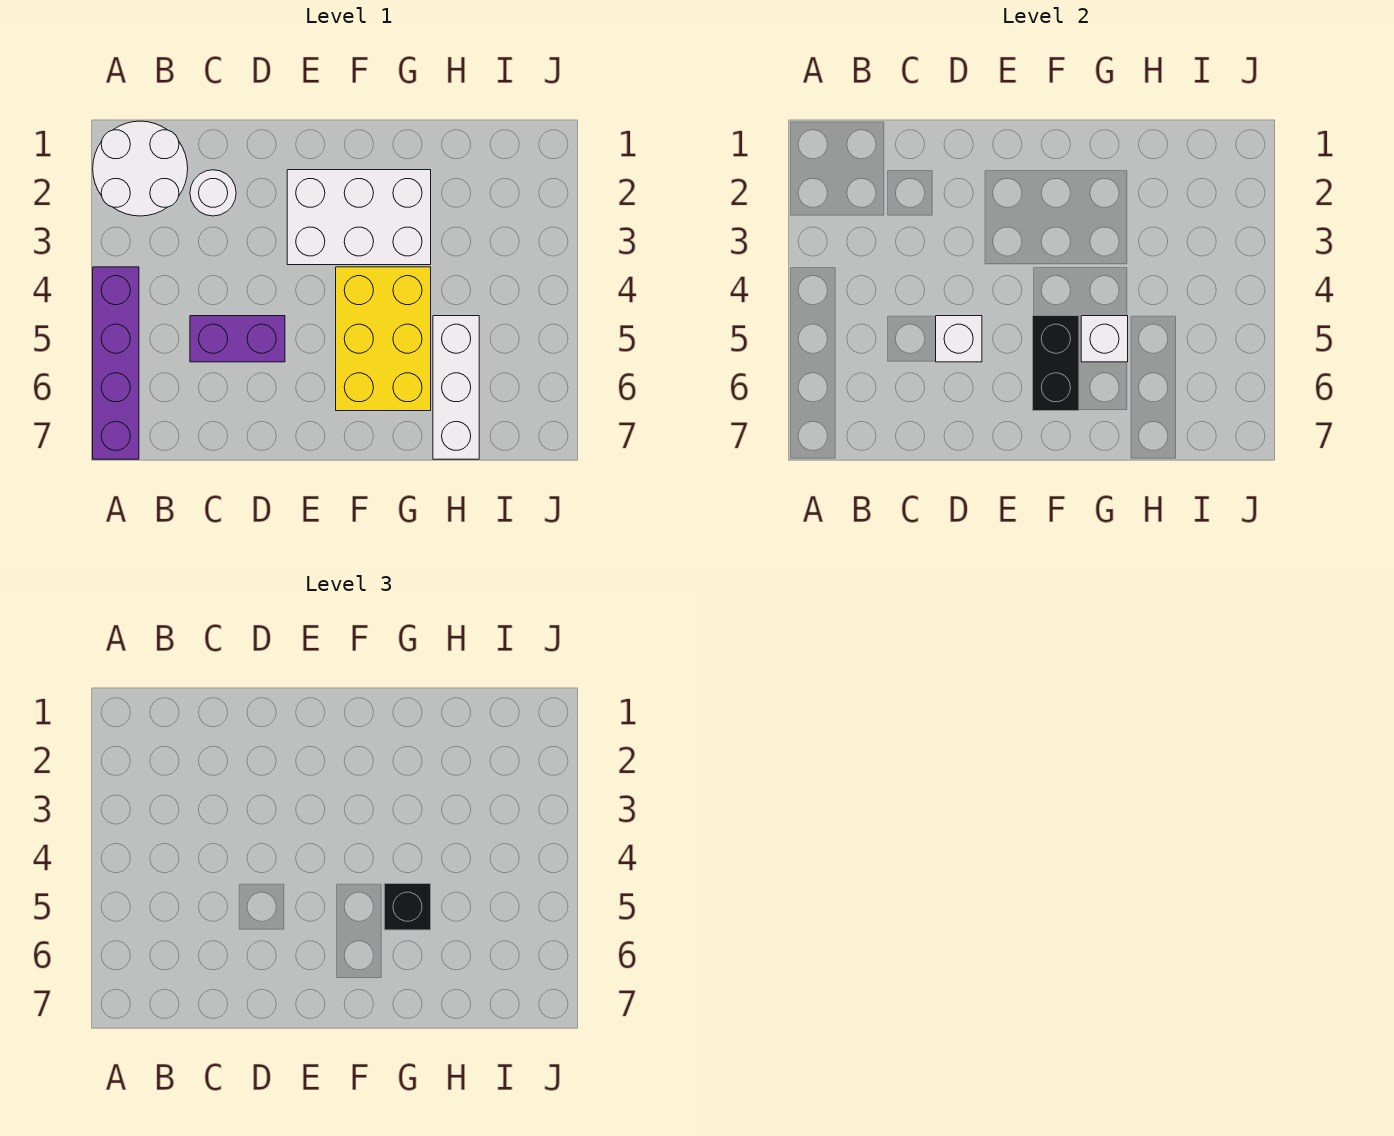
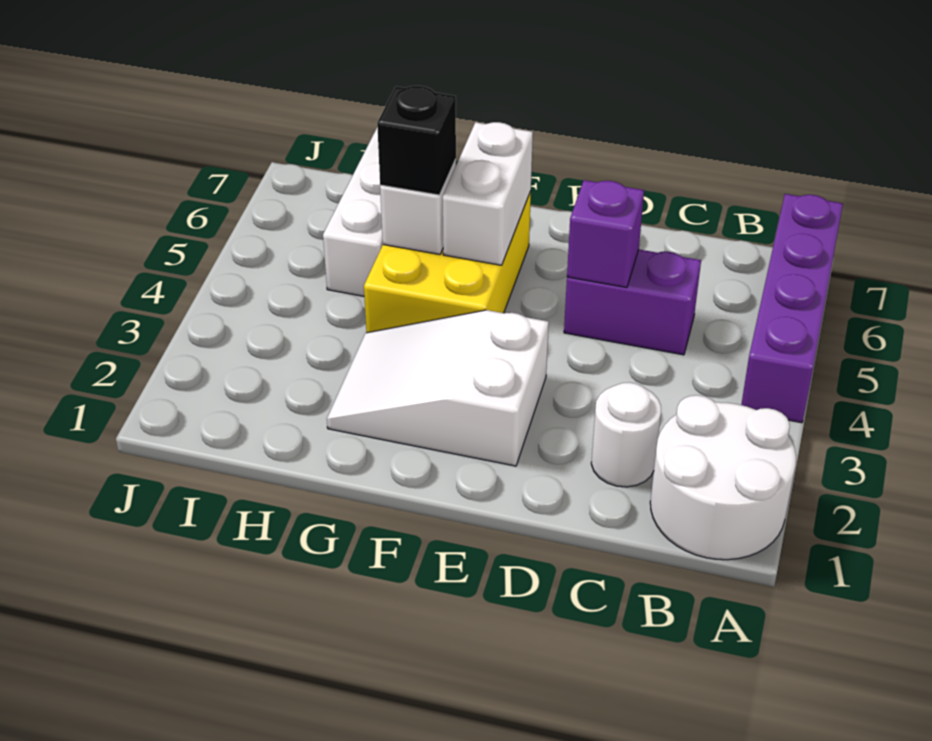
white brick D5 level 2 -> purple brick D5 level 2
white brick E2:G3 level 1 -> white slope E2:G3 level 1 top E
black brick F5:F6 level 2 -> white brick F5:F6 level 2

